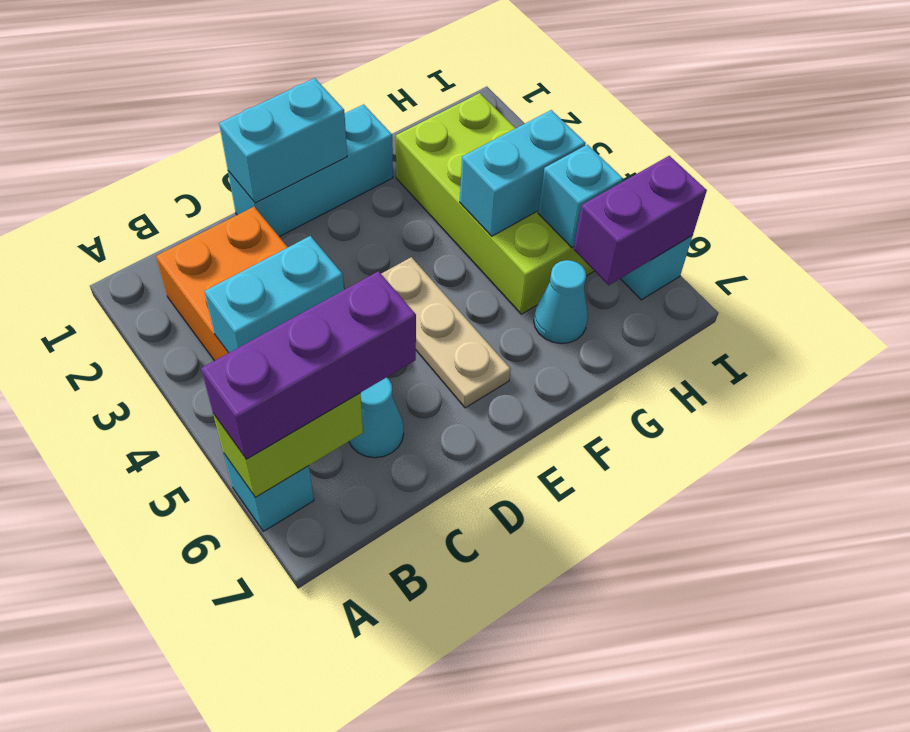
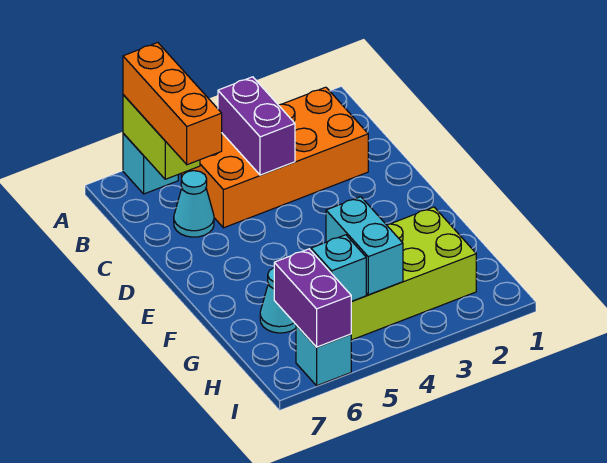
purple brick A6:C6 level 3 -> orange brick A6:C6 level 3
cyan brick B4:C4 level 2 -> purple brick B4:C4 level 2
cyan brick D1:F1 level 1 -> none
cyan brick D1:E1 level 2 -> none
tan plate E4:E6 level 1 -> none

